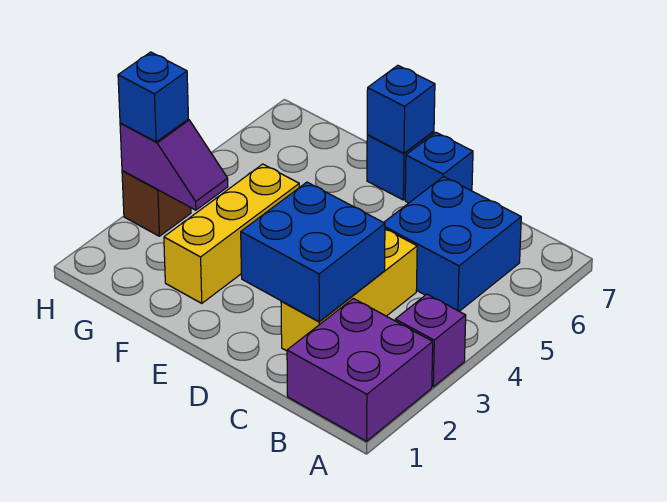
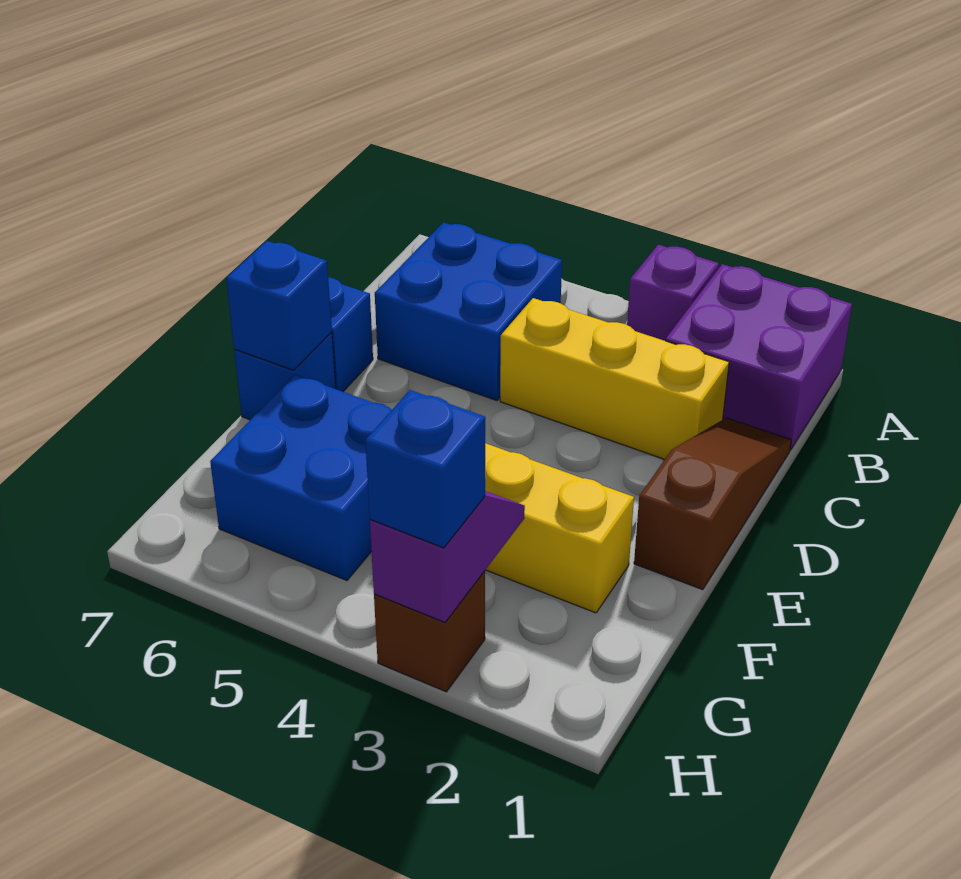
none -> brown slope C1:E1 level 1 top E
blue brick C2:D3 level 2 -> blue brick F5:G6 level 1

